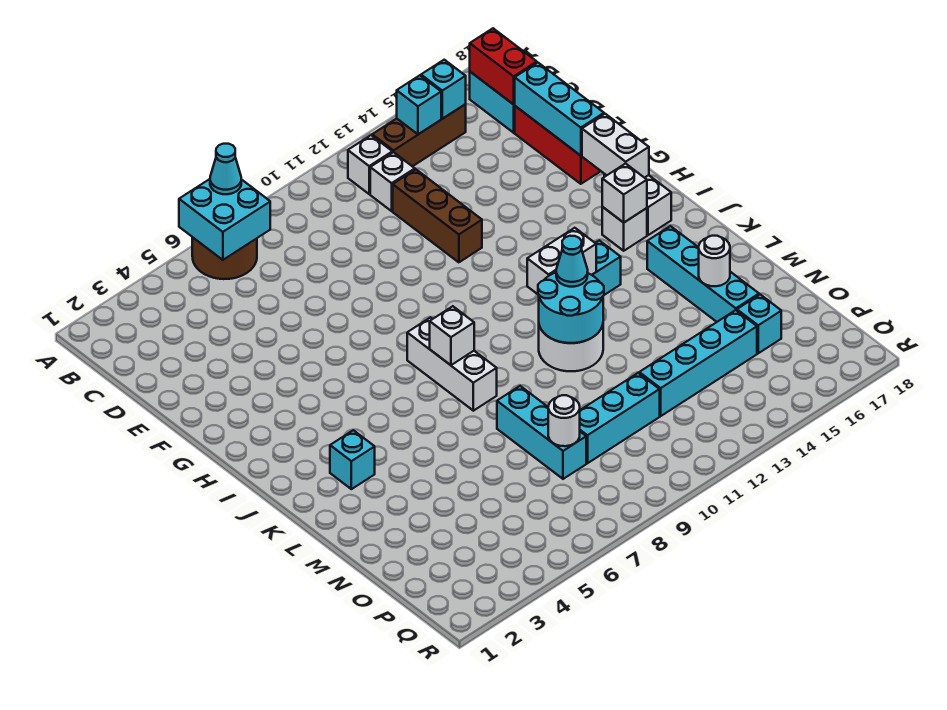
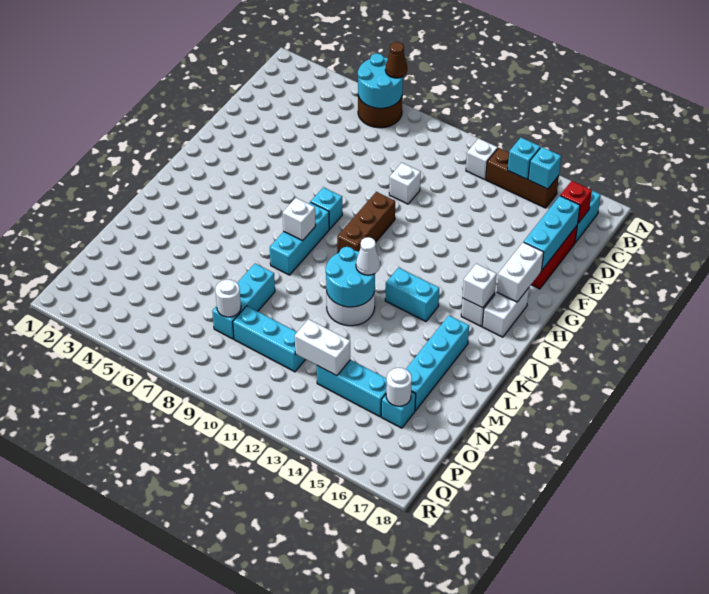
cyan brick A6:B7 level 2 -> cyan round brick A6:B7 level 2
cyan cone A7 level 3 -> brown cone A7 level 3
red brick B17:C17 level 2 -> red brick C17 level 2
white brick C12 level 1 -> white brick E10 level 1
brown brick D12:F12 level 1 -> brown brick G10:I10 level 1
white brick I8:K8 level 1 -> cyan brick I8:K8 level 1
white brick J12:J13 level 2 -> white brick O12:O13 level 2
cyan brick K3 level 1 -> cyan brick H8 level 1
cyan cone K12 level 3 -> white cone K12 level 3
white round brick M16 level 2 -> white round brick O16 level 2
cyan brick O12:O15 level 1 -> cyan brick O13:O15 level 1

